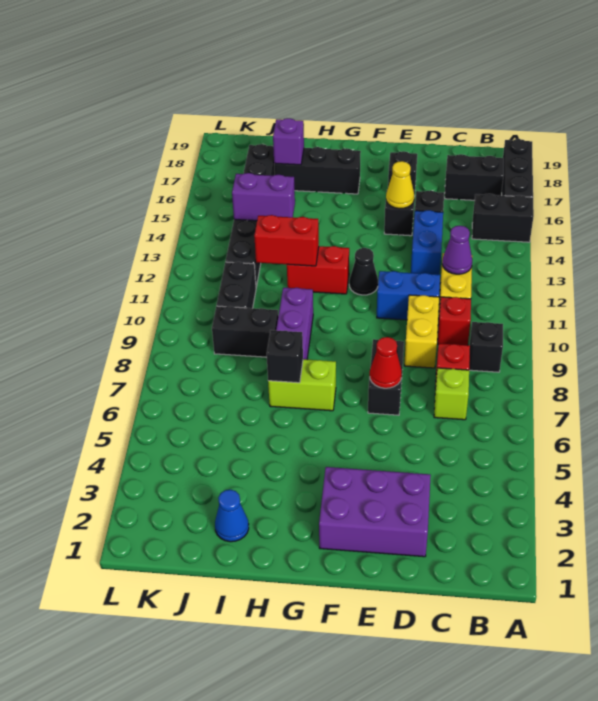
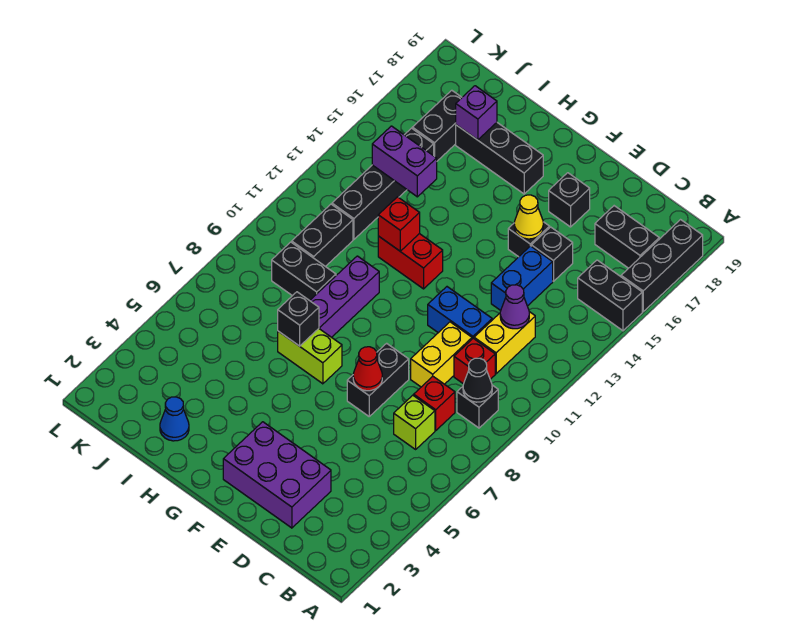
black cone F12 level 1 -> black cone B9 level 2
red brick H12:I12 level 2 -> red brick H12 level 2

